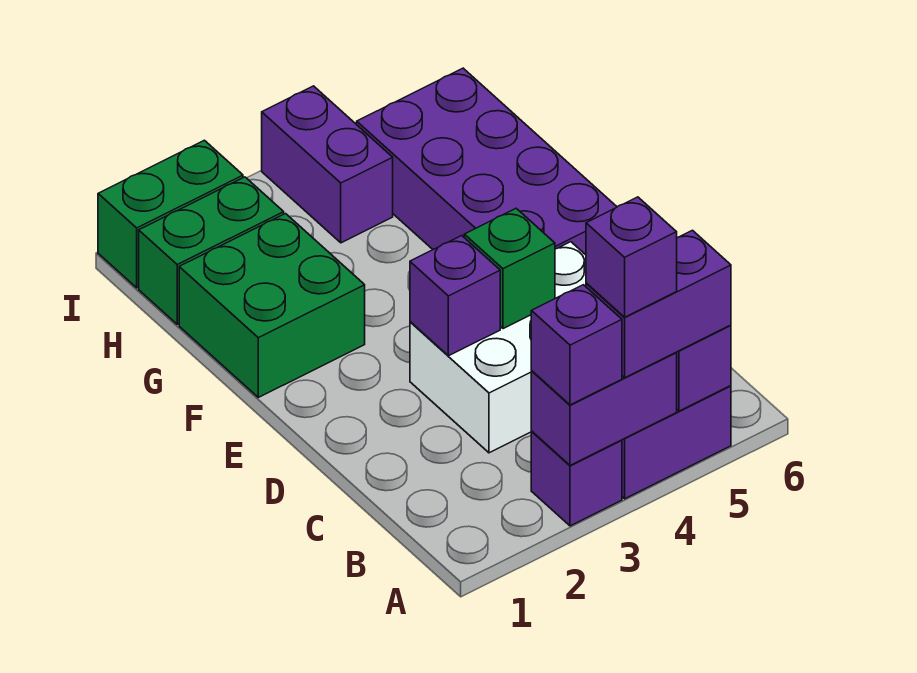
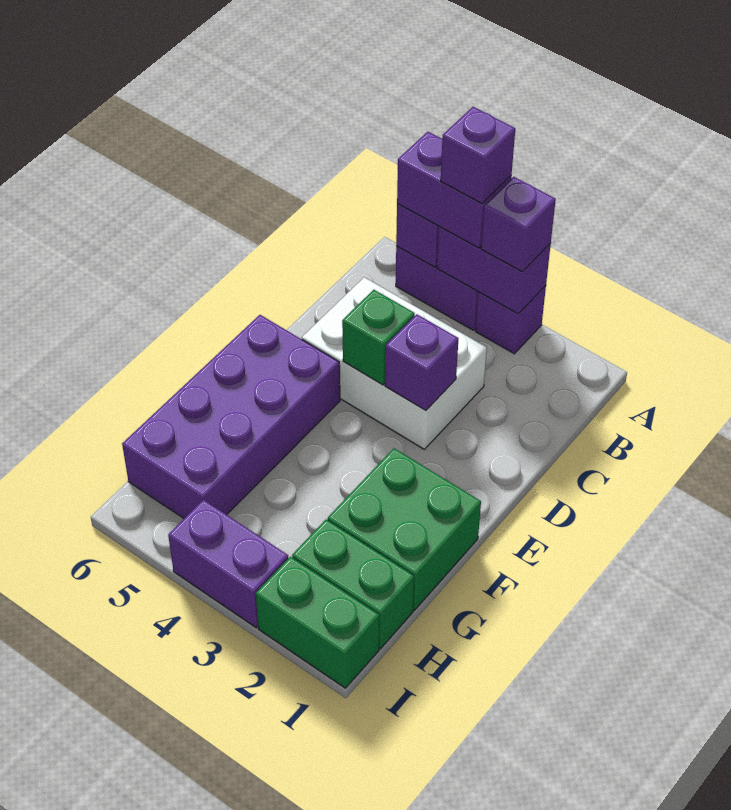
purple brick H4:I4 level 1 -> purple brick I3:I4 level 1

